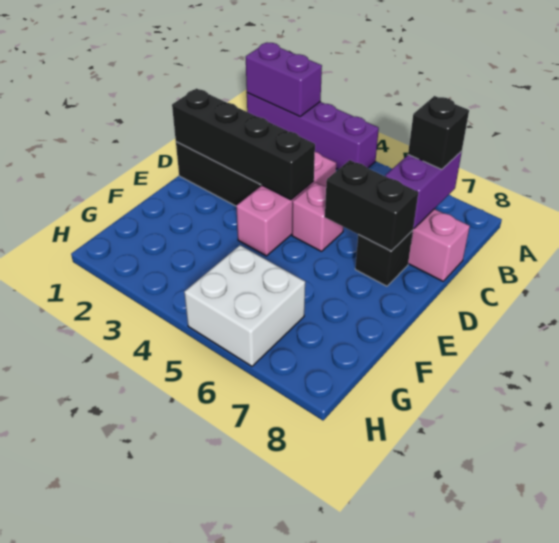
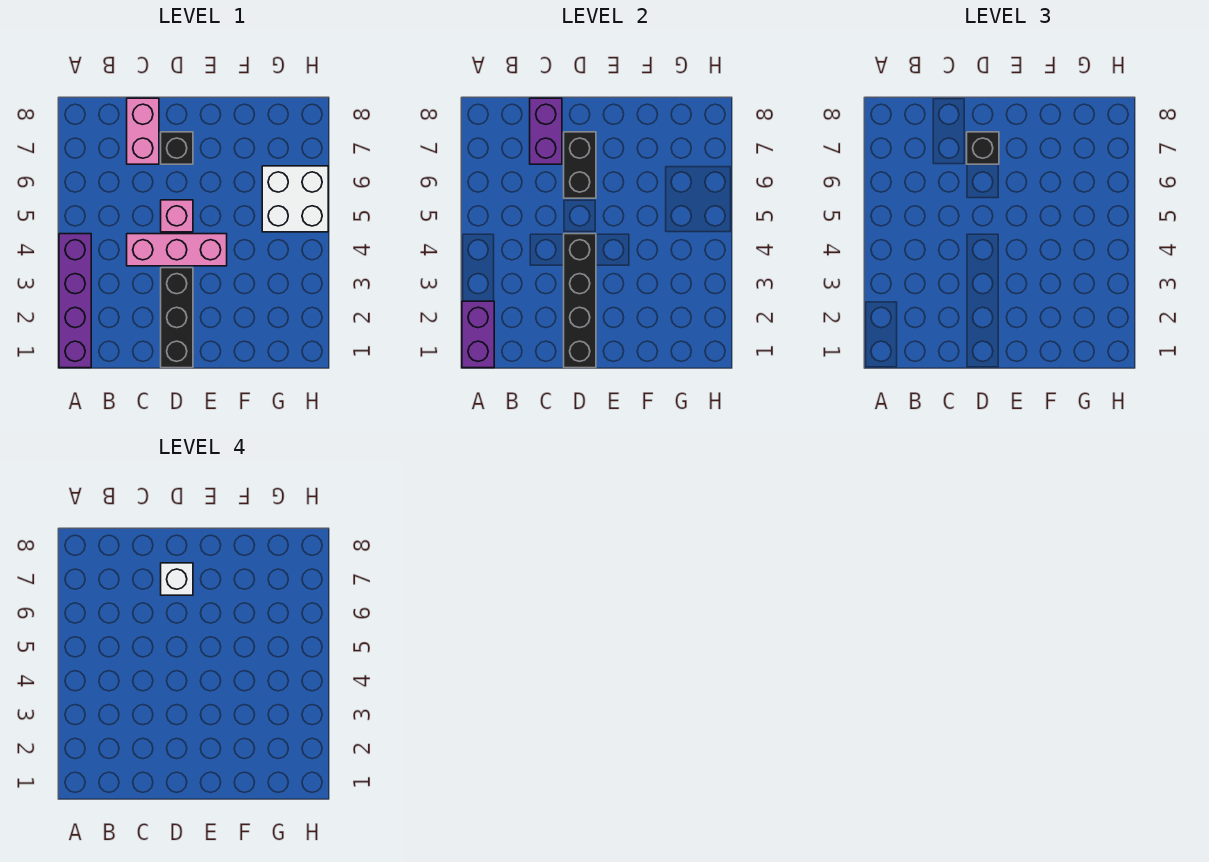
purple brick B7:C7 level 2 -> purple brick C7:C8 level 2
black brick B7 level 3 -> black brick D7 level 3
none -> white brick D7 level 4

